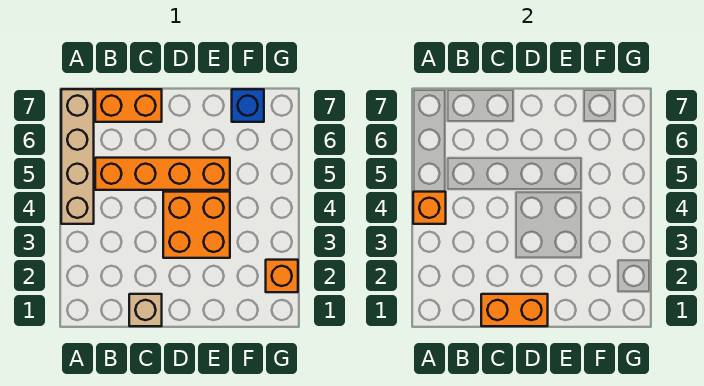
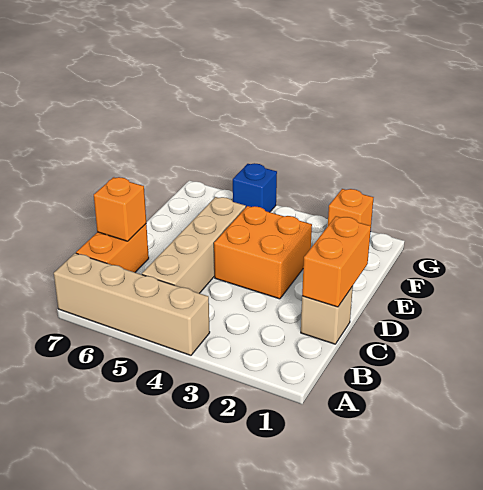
orange brick A4 level 2 -> orange brick C7 level 2
orange brick B5:E5 level 1 -> tan brick B5:E5 level 1
blue brick F7 level 1 -> blue brick G5 level 1

